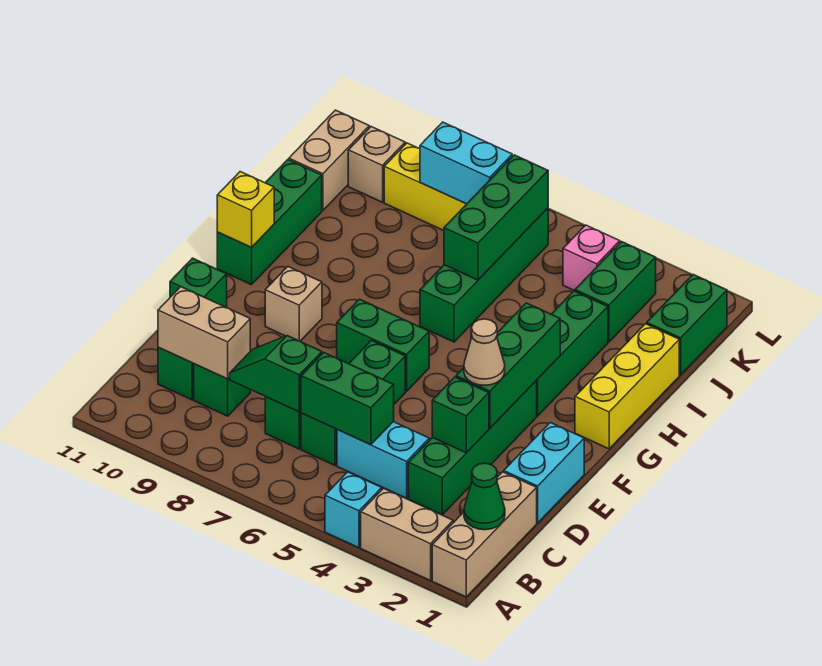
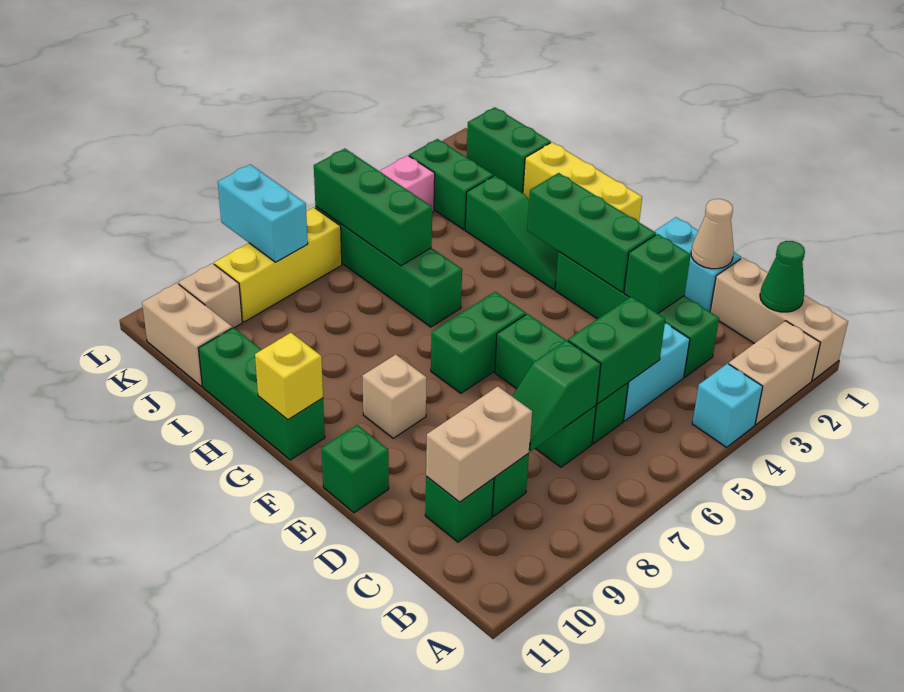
tan cone E3 level 3 -> tan cone D1 level 2
green brick G3:I3 level 1 -> green slope G3:I3 level 1 top I
cyan brick K7:K8 level 2 -> cyan brick K8:L8 level 2

